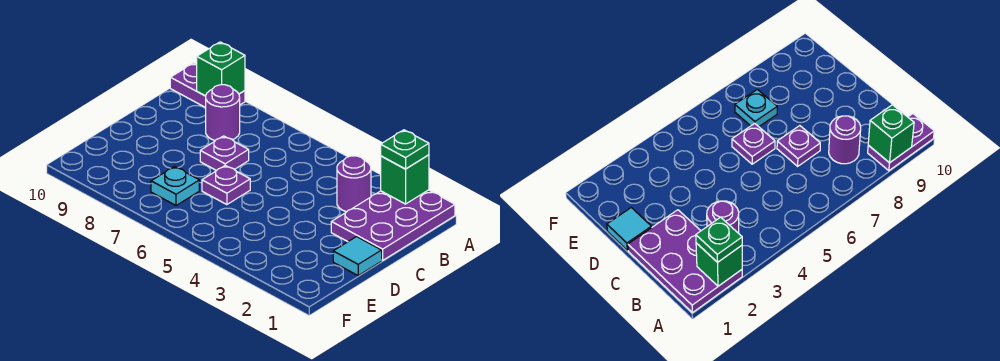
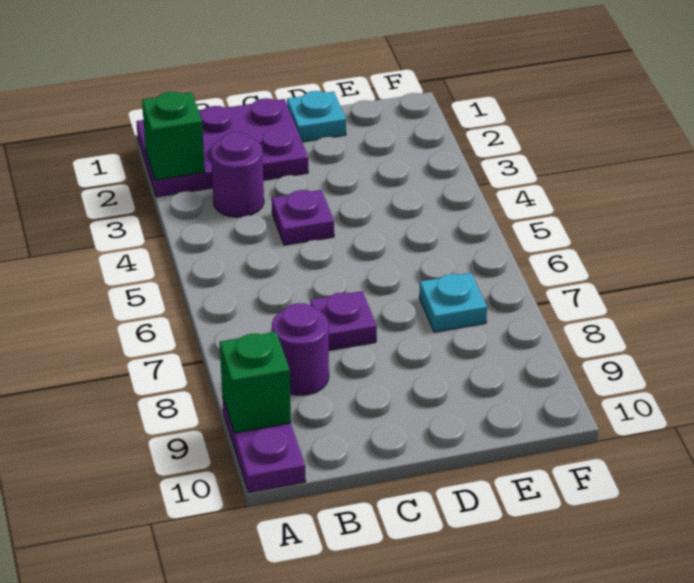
green plate A2 level 3 -> none
cyan tile D1 level 1 -> cyan plate D1 level 1
purple plate D6 level 1 -> purple plate C4 level 1

